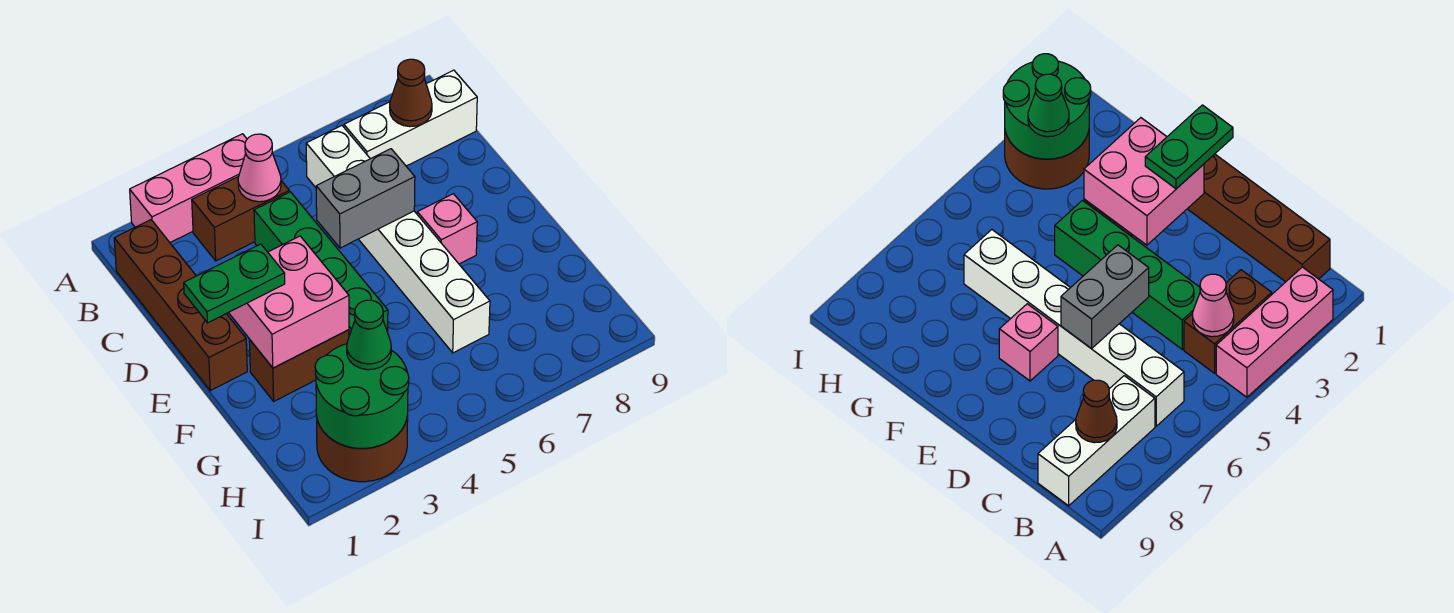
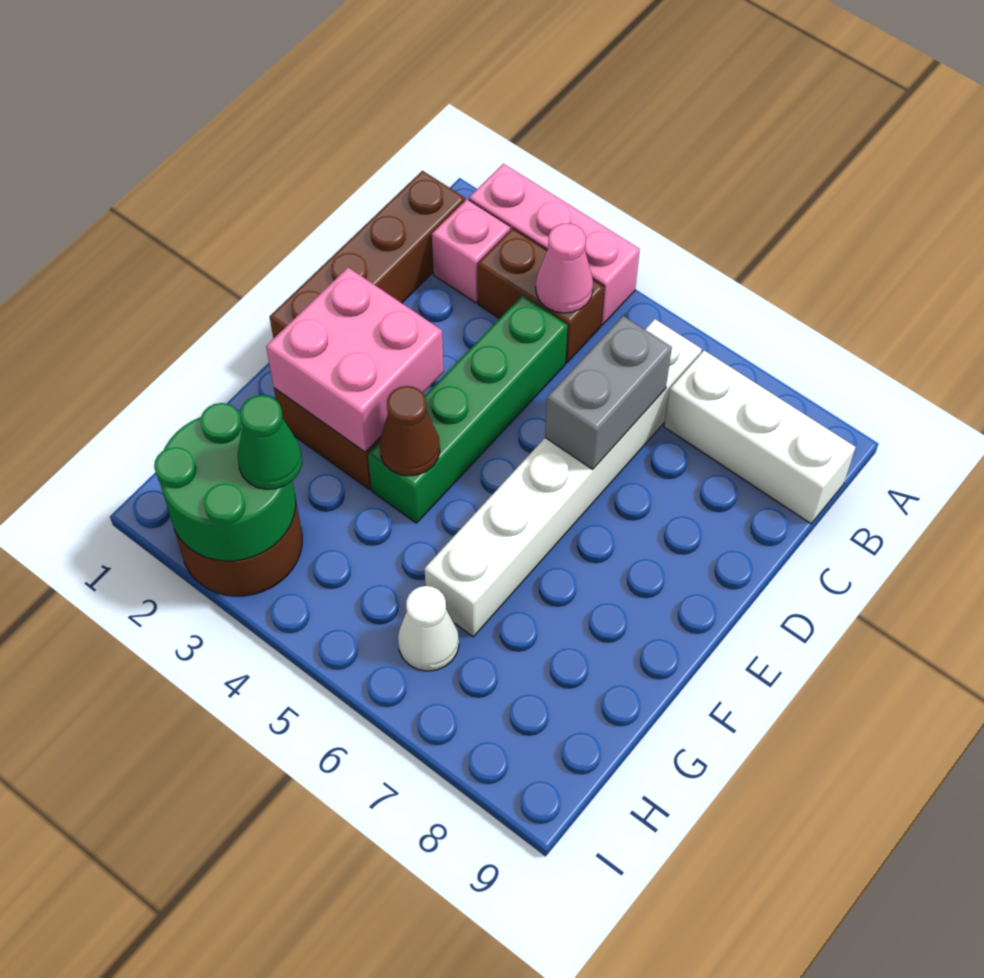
brown cone B8 level 2 -> brown cone F4 level 2
grey brick D5:D6 level 2 -> grey brick C6:D6 level 2
green plate E1:E2 level 3 -> none
pink brick E7 level 1 -> pink brick B2 level 1
none -> white cone H6 level 1

